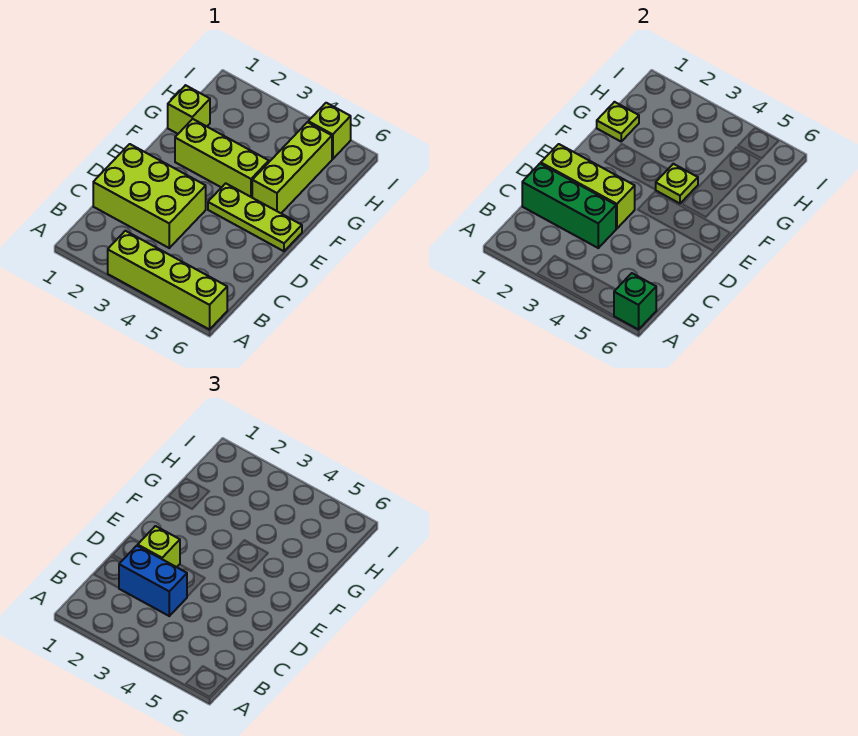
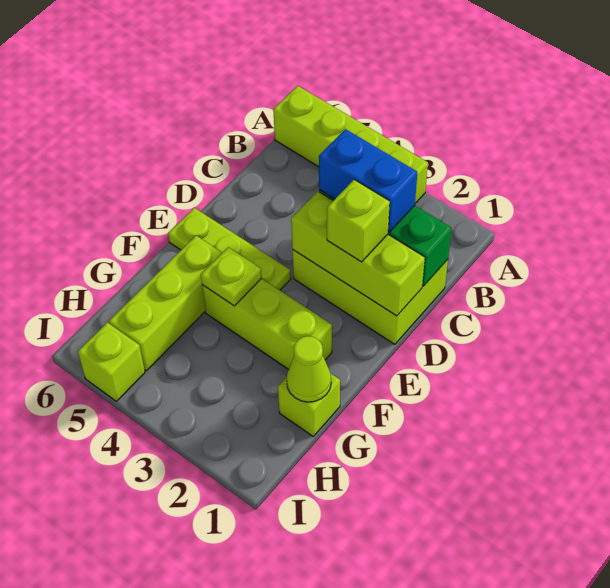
green brick A6 level 2 -> none
lime plate G1 level 2 -> lime cone G1 level 2

